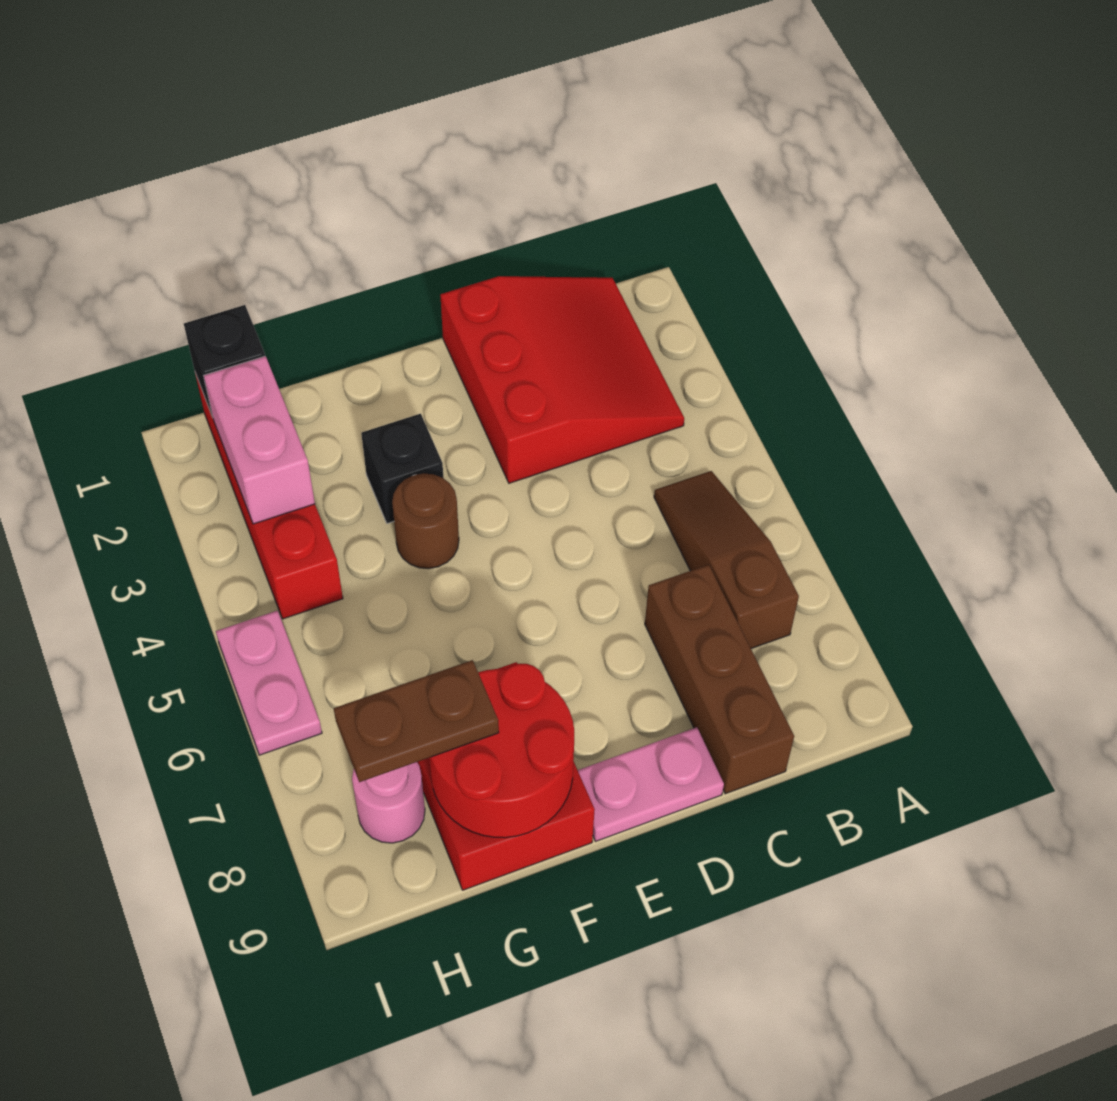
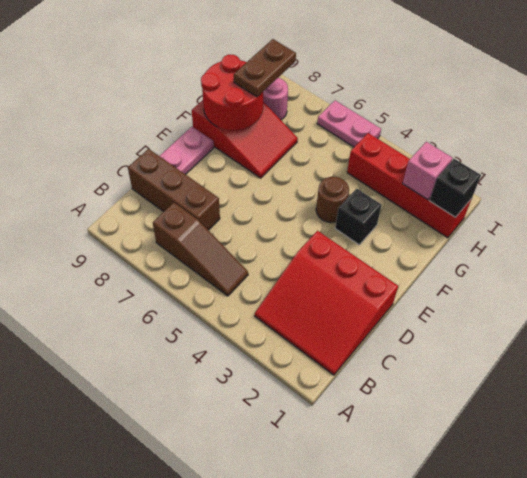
pink brick H2:H3 level 2 -> pink brick H2 level 2

